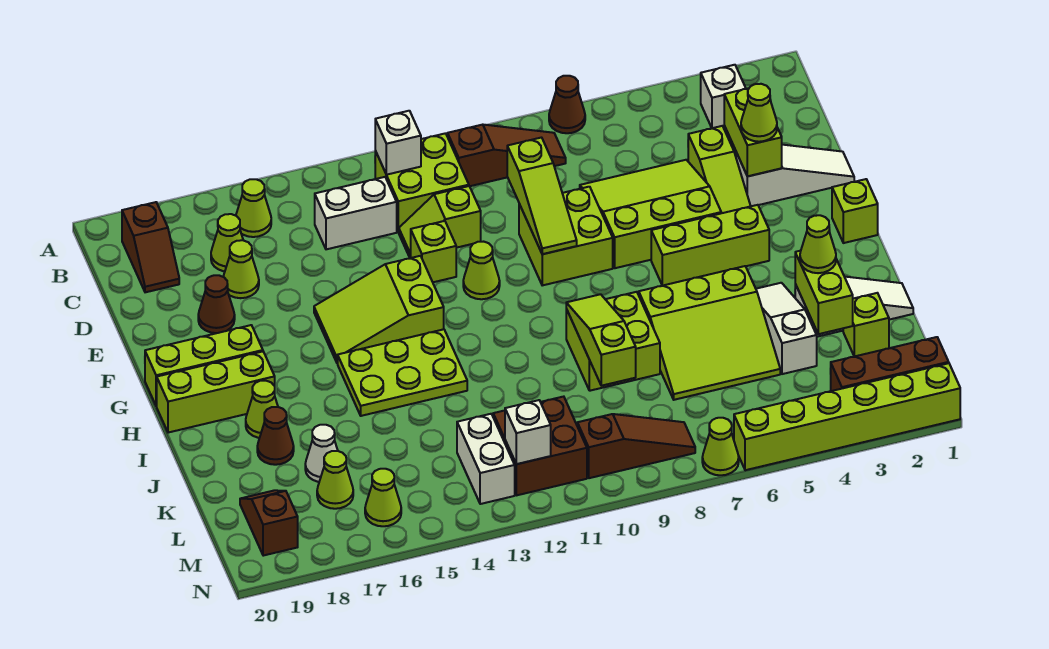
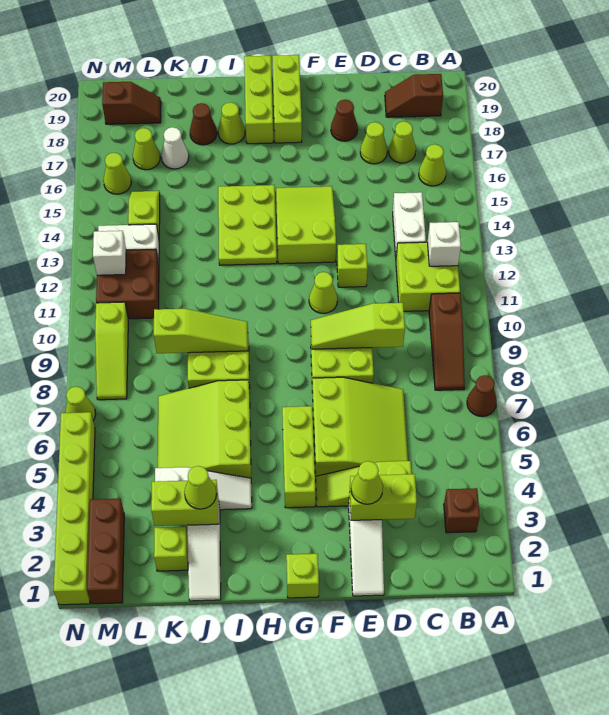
white brick B3 level 1 -> brown brick B3 level 1
lime slope D11:D12 level 1 top 11 -> lime slope L14:L15 level 1 top 14
brown slope M8:M10 level 1 top 10 -> lime slope M8:M10 level 1 top 10

